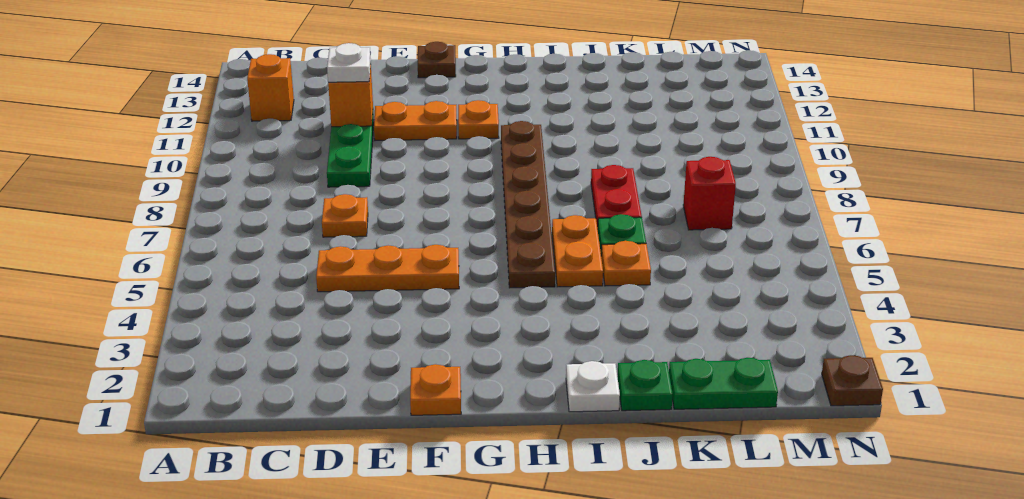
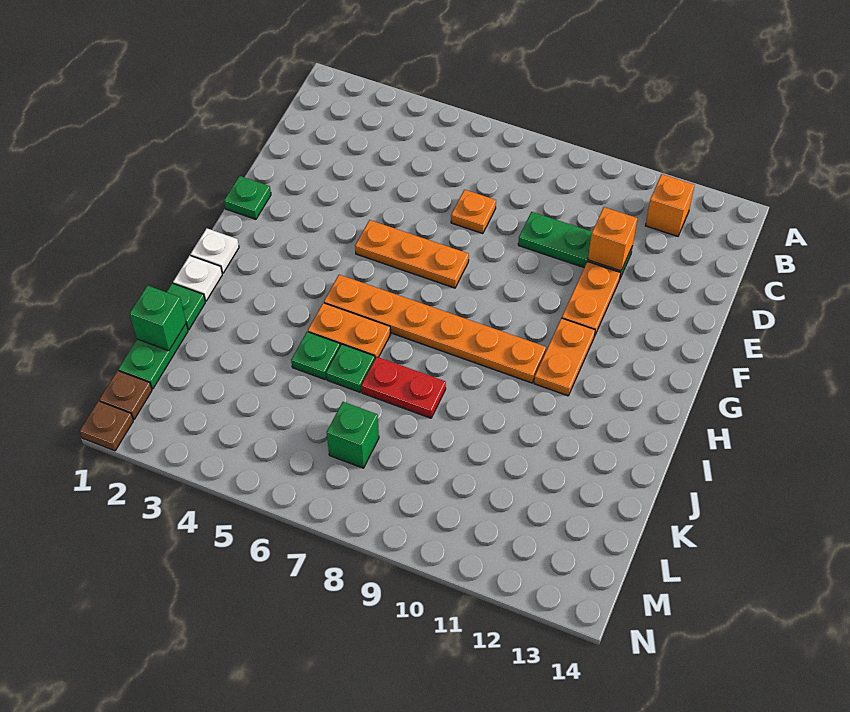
orange plate D5:F5 level 1 -> orange plate F5:F7 level 1
white plate D11 level 3 -> white plate H1 level 1
orange plate F1 level 1 -> green plate F1 level 1
brown plate F14 level 1 -> brown plate M1 level 1
orange plate G11 level 1 -> orange plate G11:H11 level 1
brown plate H5:H10 level 1 -> orange plate H5:H10 level 1
orange plate J5 level 1 -> green plate J5 level 1
none -> green brick K1 level 2
red brick L7 level 1 -> green brick L7 level 1

